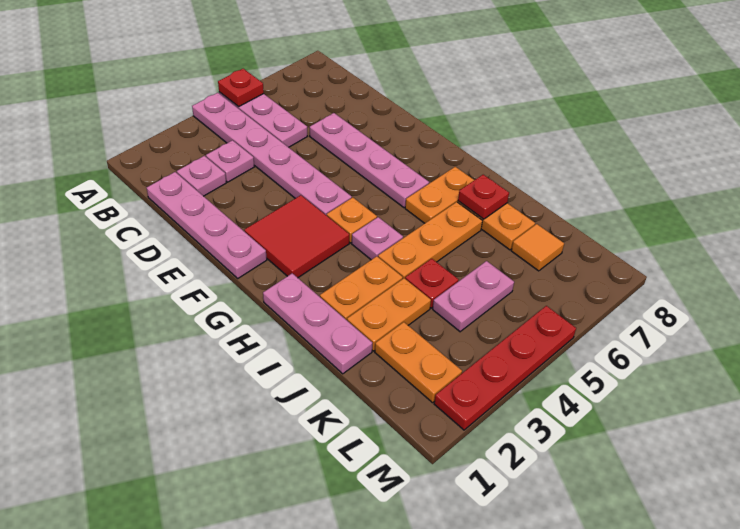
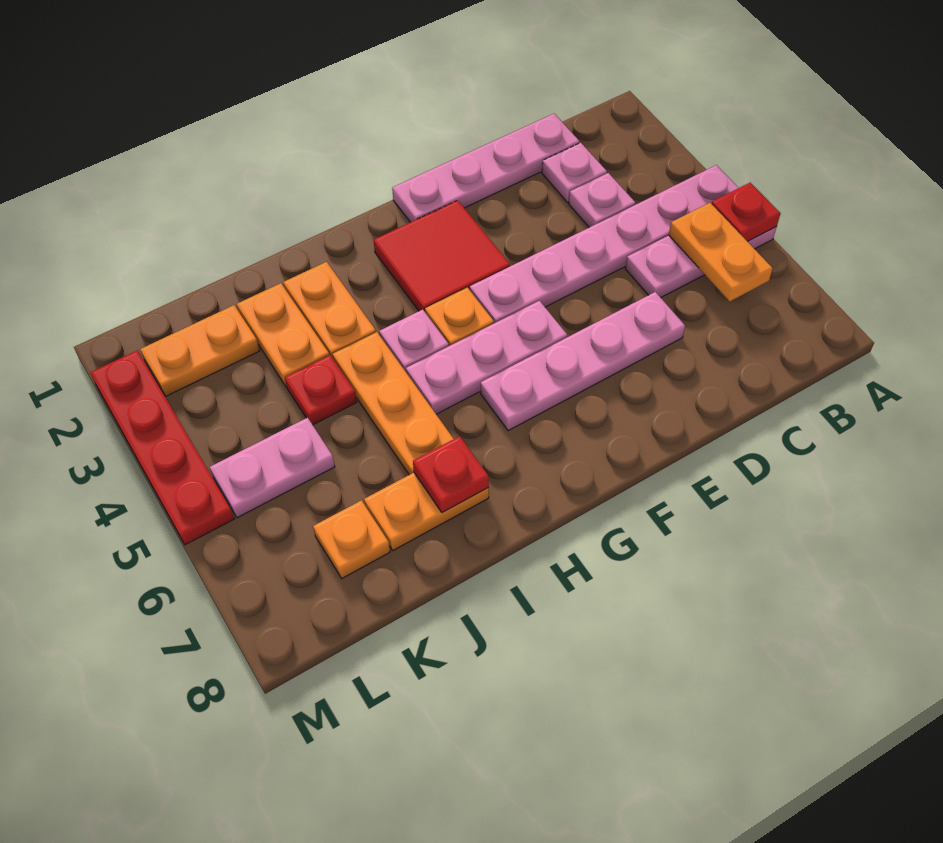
pink plate H1:J1 level 1 -> pink plate F5:H5 level 1
orange plate H6:H7 level 1 -> orange plate B5:B6 level 2
pink plate K4:K5 level 1 -> pink plate K5:L5 level 1
orange tile K7 level 1 -> orange plate K7 level 1

